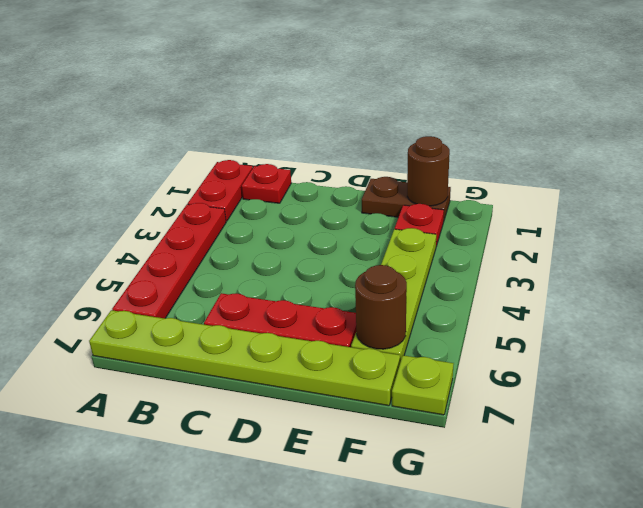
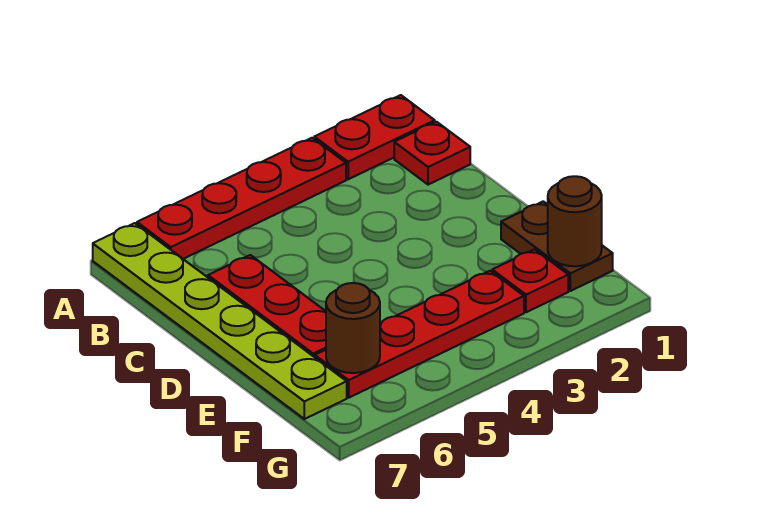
lime plate F3:F6 level 1 -> red plate F3:F6 level 1
lime plate G7 level 1 -> none

